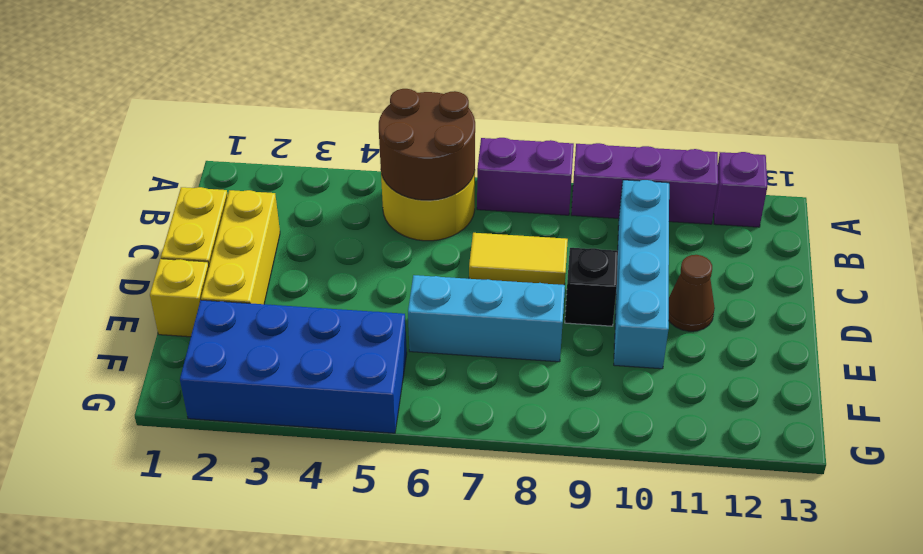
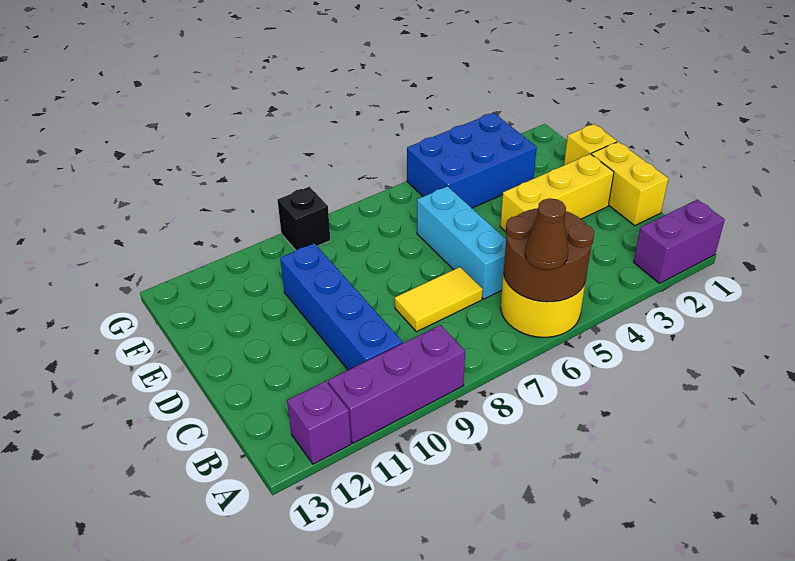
purple brick A7:A8 level 1 -> purple brick A1:A2 level 1
cyan brick B10:E10 level 1 -> blue brick B10:E10 level 1
yellow brick C2:E2 level 1 -> yellow brick D2:D4 level 1
black brick D9 level 1 -> black brick G9 level 1
brown cone D11 level 1 -> brown cone A6 level 3
cyan brick E6:E8 level 1 -> cyan brick C6:E6 level 1
blue brick F2:G5 level 1 -> blue brick F3:G5 level 1

